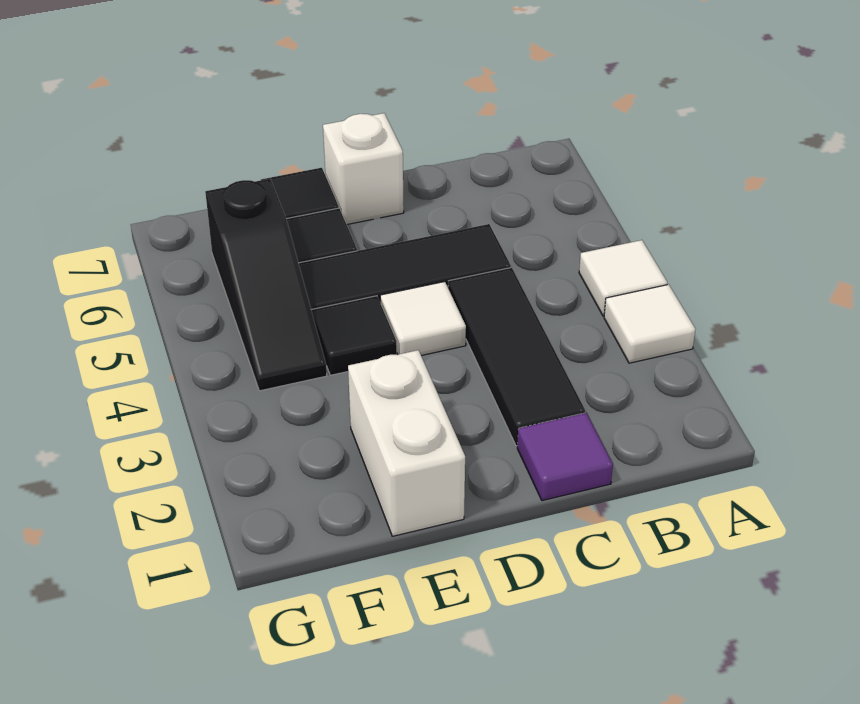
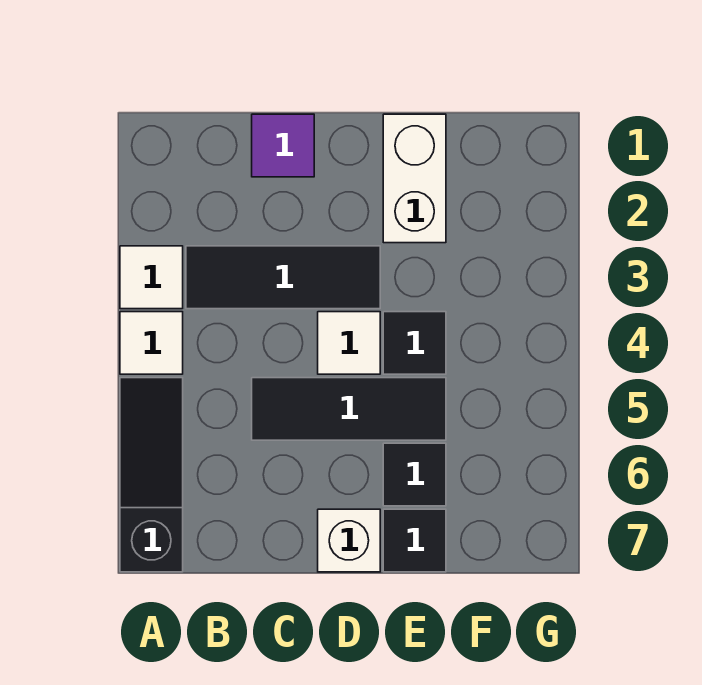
black tile C2:C4 level 1 -> black tile B3:D3 level 1
black slope F4:F6 level 1 top 6 -> black slope A5:A7 level 1 top 7

